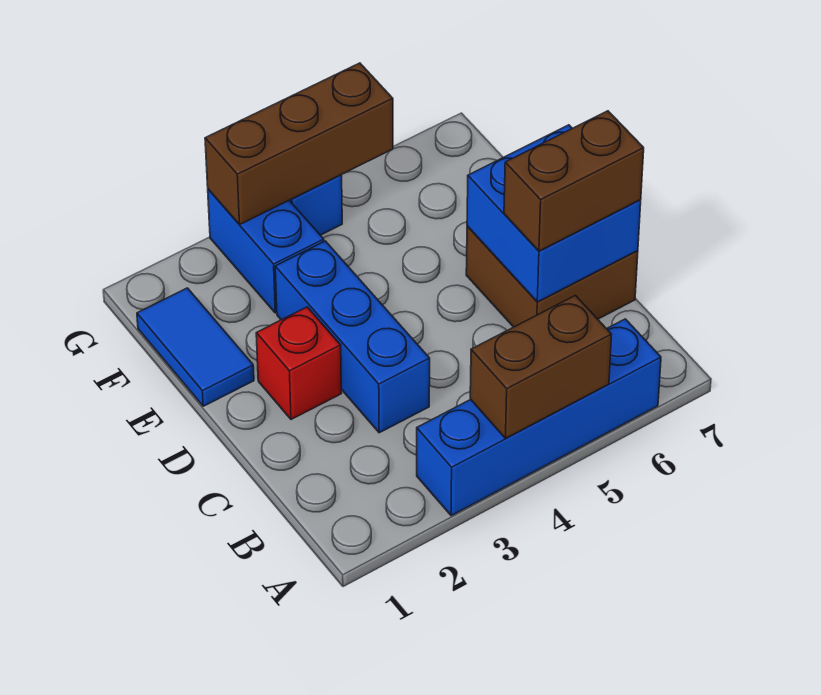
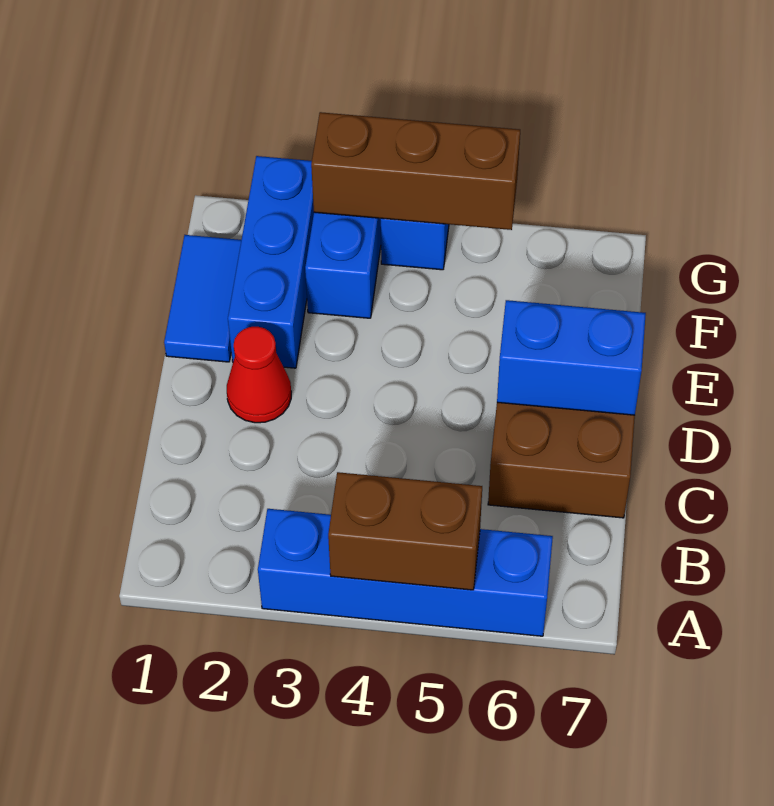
blue brick C3:E3 level 1 -> blue brick E2:G2 level 1
blue brick C6:D7 level 2 -> blue brick D6:D7 level 2
brown brick C6:C7 level 3 -> none
red brick D2 level 1 -> red cone D2 level 1

